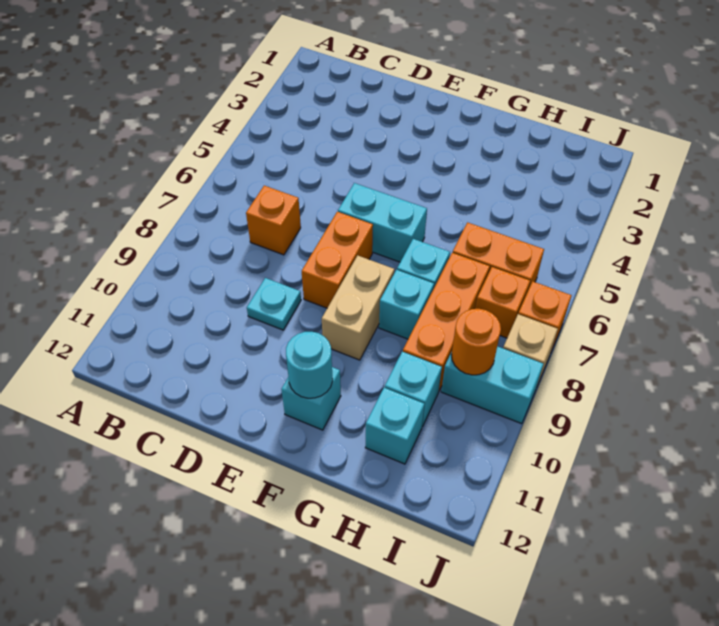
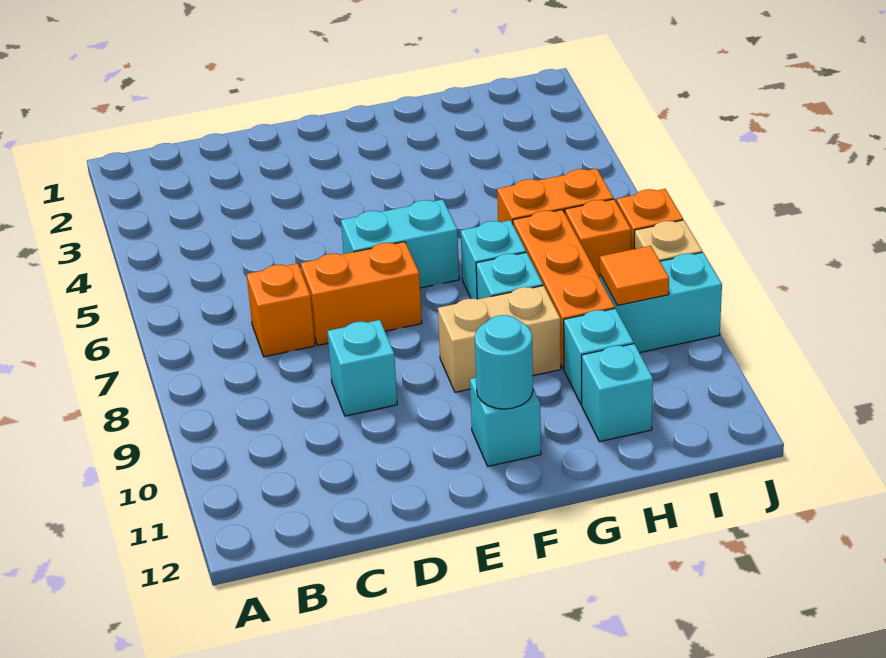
cyan plate D9 level 1 -> cyan brick D9 level 1
orange brick E7:E8 level 1 -> orange brick D7:E7 level 1
tan brick F8:F9 level 1 -> tan brick F9:G9 level 1
orange round brick I9 level 2 -> orange tile I9 level 2

